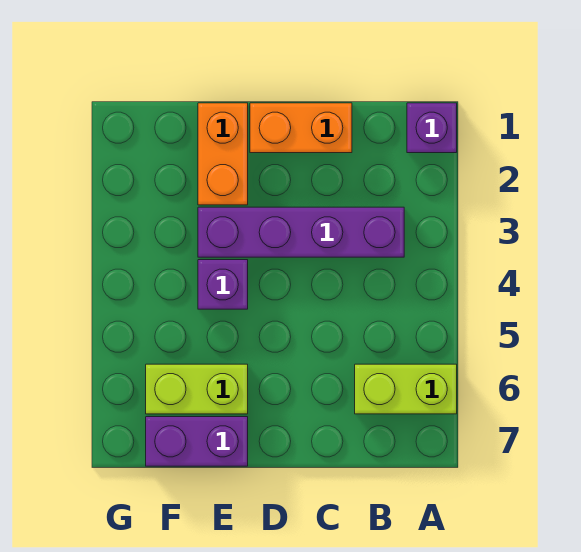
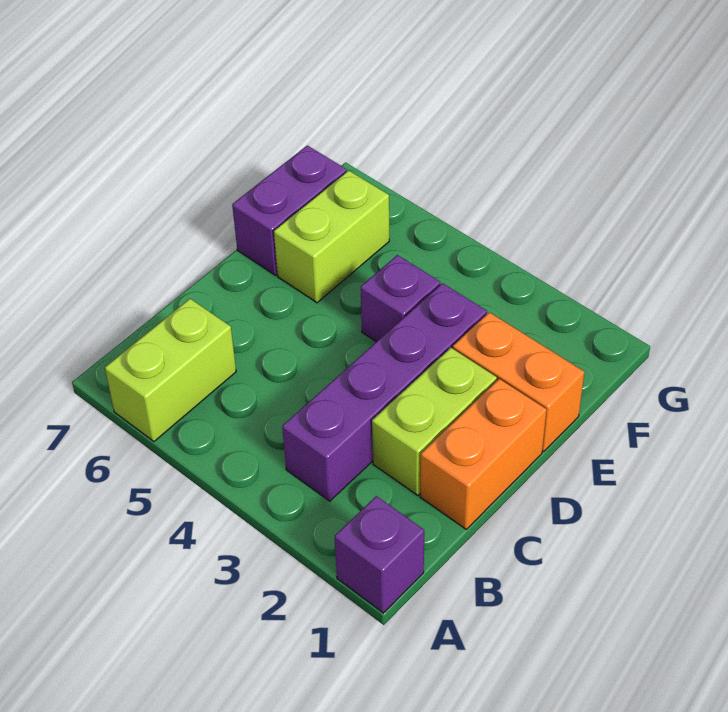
none -> lime brick C2:D2 level 1

